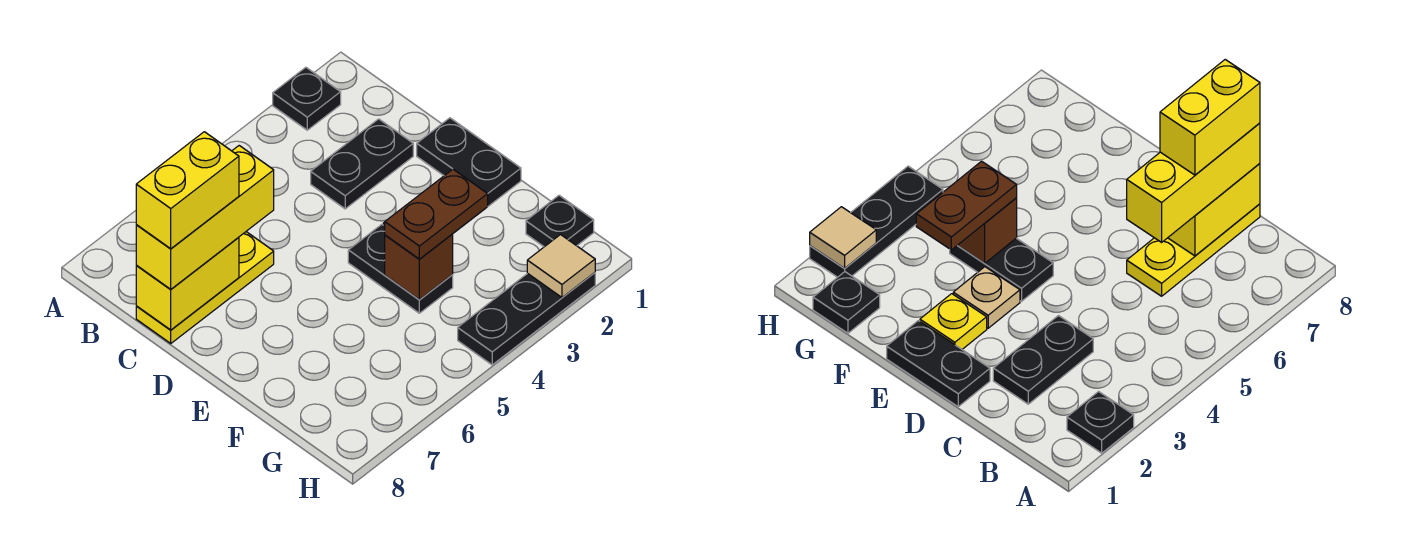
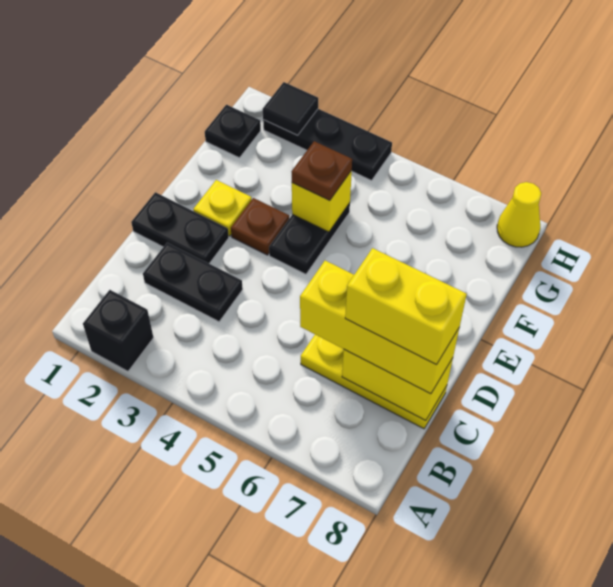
black plate A2 level 1 -> black brick A2 level 1
black plate D1:E1 level 1 -> black plate D1:D2 level 1
tan plate E3 level 1 -> brown plate E3 level 1
brown plate F3:F4 level 3 -> brown plate F4 level 3
brown brick F4 level 2 -> yellow brick F4 level 2
tan tile H2 level 2 -> black tile H2 level 2
none -> yellow cone H8 level 1

